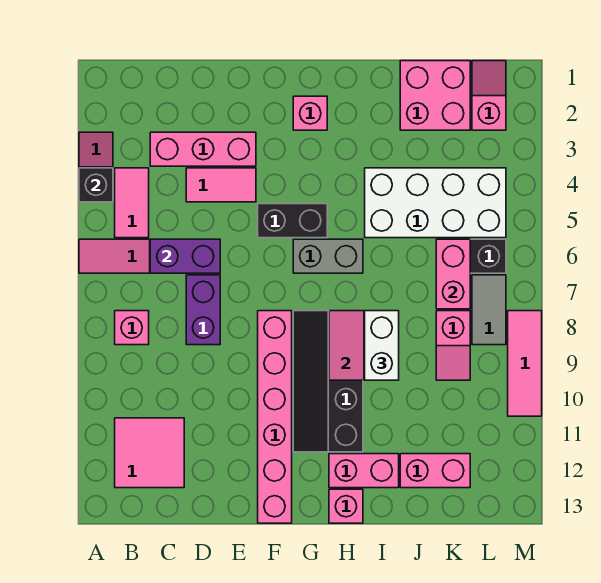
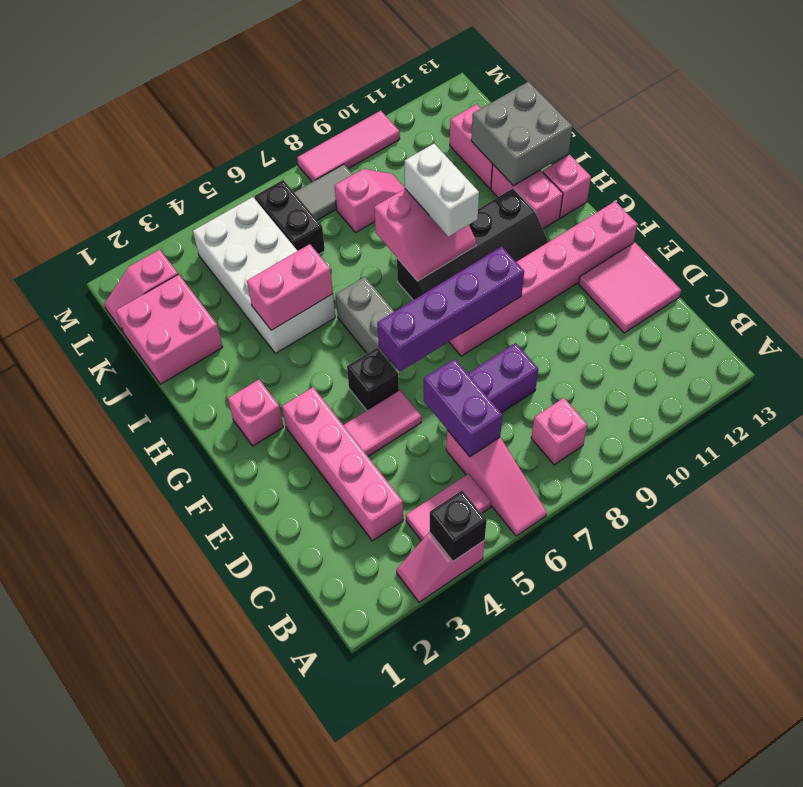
pink tile B11:C12 level 1 -> pink tile D12:E13 level 1
pink brick C3:E3 level 1 -> pink brick C3:F3 level 1
pink tile D4:E4 level 1 -> pink tile E4:E5 level 1
black brick F5:G5 level 1 -> black brick F5 level 1
none -> purple brick F6:F9 level 2
white brick I8:I9 level 3 -> white brick H9:I9 level 3
none -> grey brick I12:J13 level 2
pink brick K6:K7 level 2 -> pink brick I4:I5 level 2

